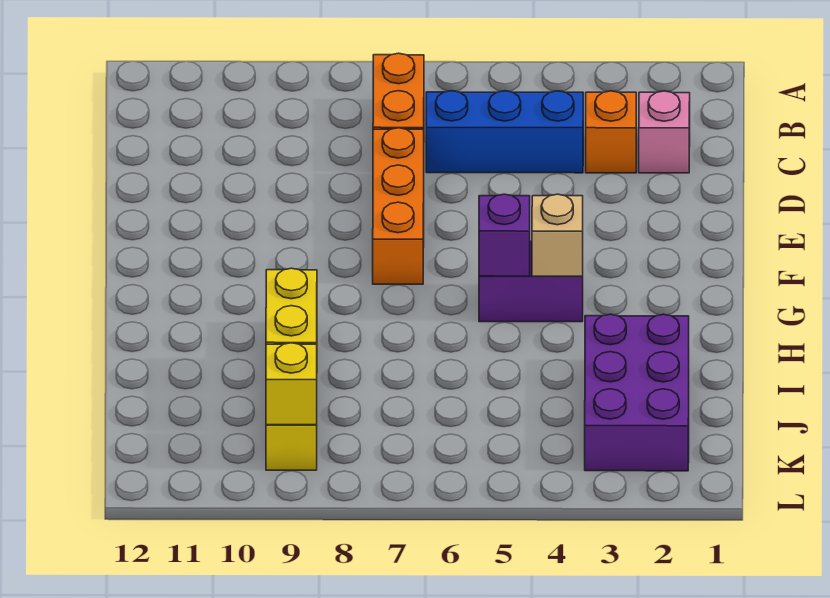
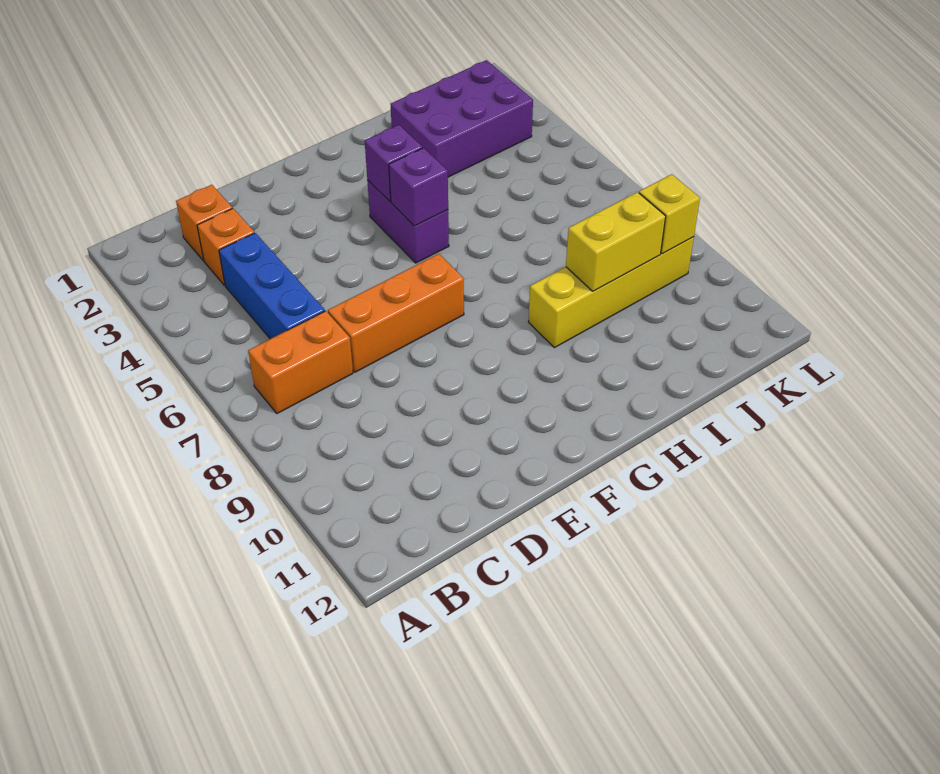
pink brick C2 level 1 -> orange brick C2 level 1
tan brick G4 level 2 -> purple brick G4 level 2

